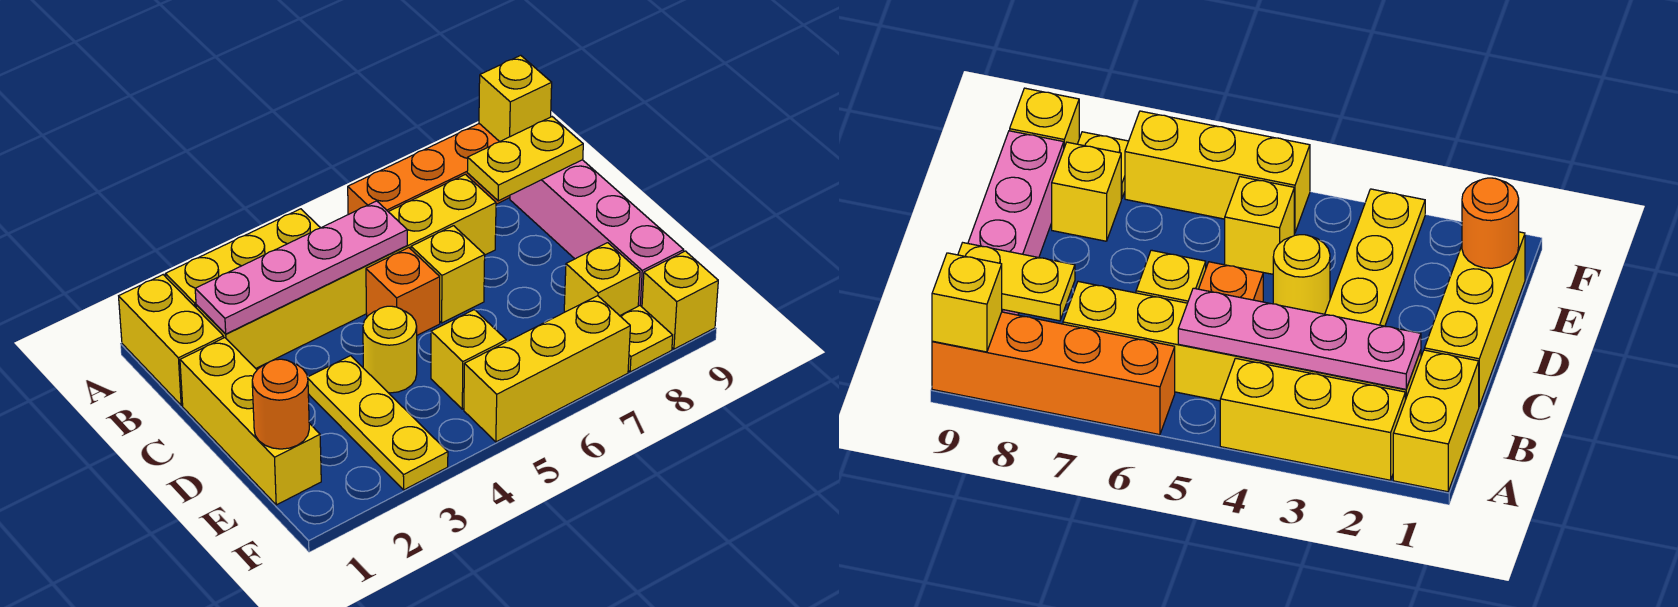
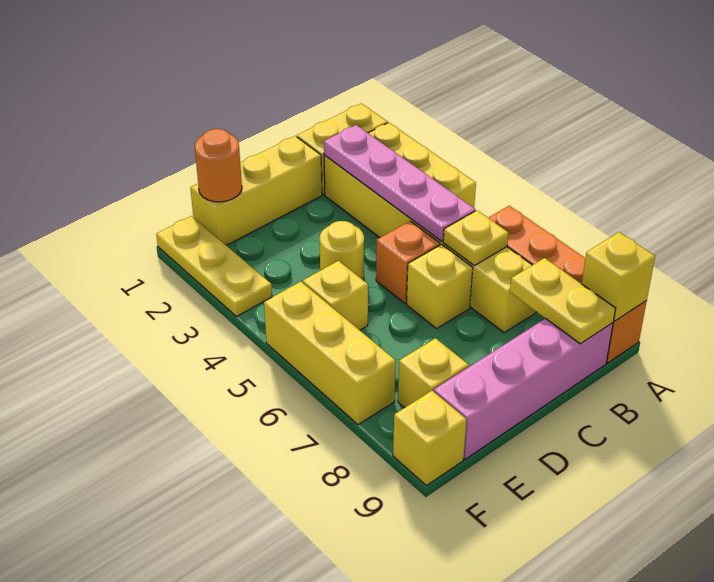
yellow plate D3:F3 level 1 -> yellow plate F1:F3 level 1
yellow plate F8 level 1 -> yellow plate B6 level 2

